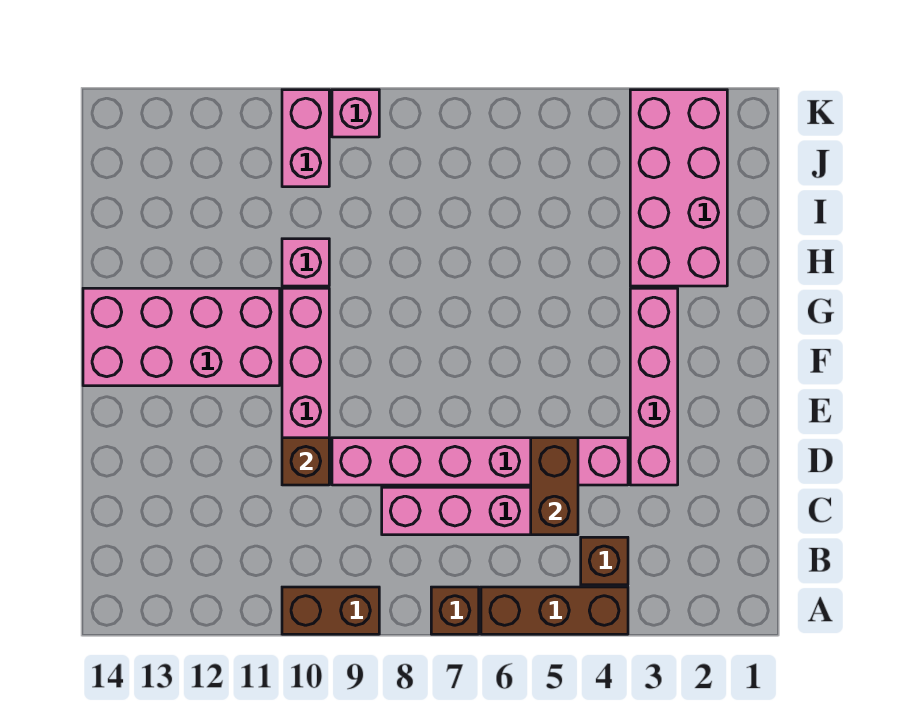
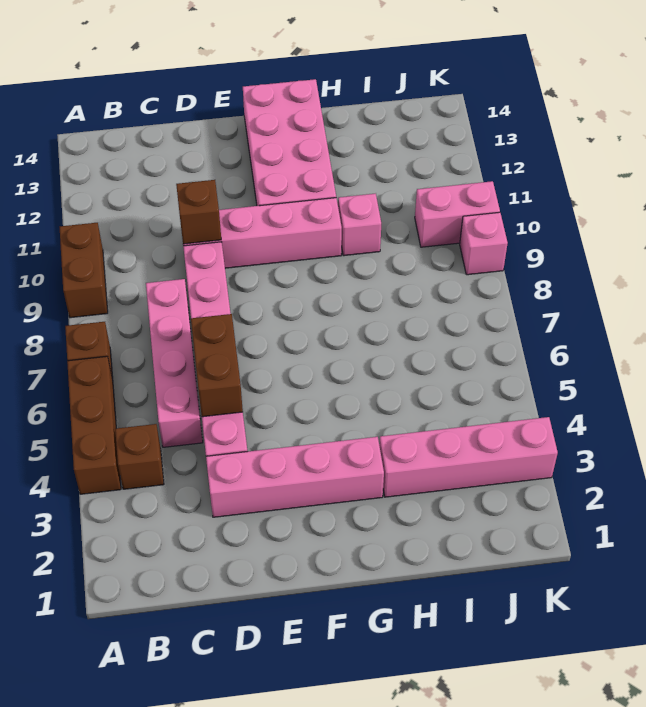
brown brick C5:D5 level 2 -> brown brick D5:D6 level 2
pink brick H2:K3 level 1 -> pink brick H3:K3 level 1

